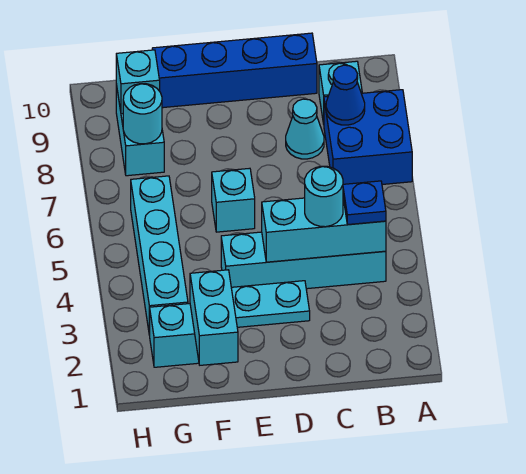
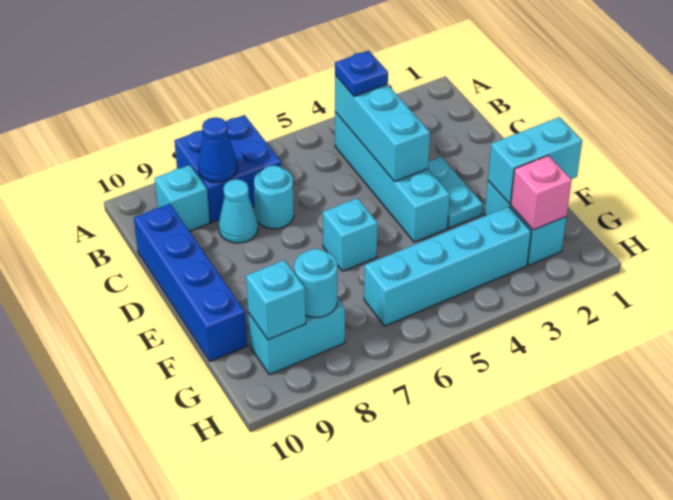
cyan round brick C4 level 3 -> cyan round brick C7 level 1
none -> pink brick G2 level 2

